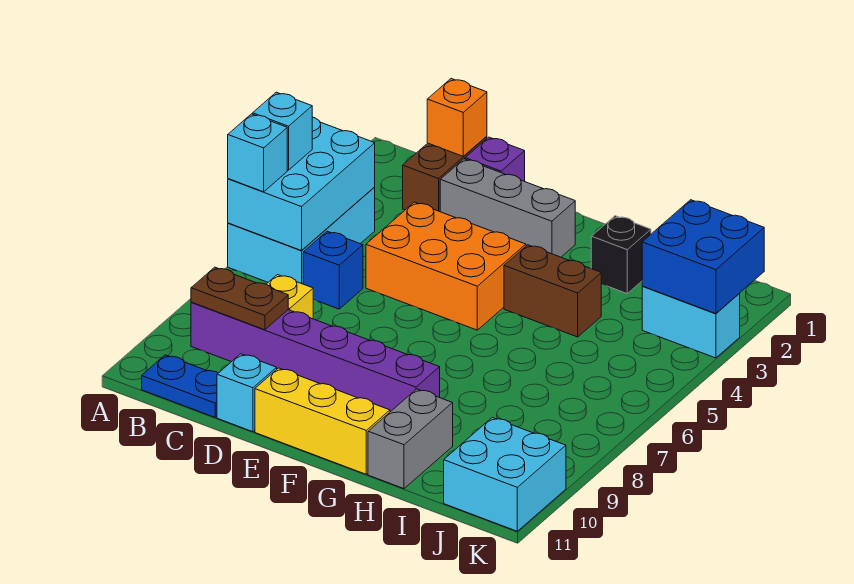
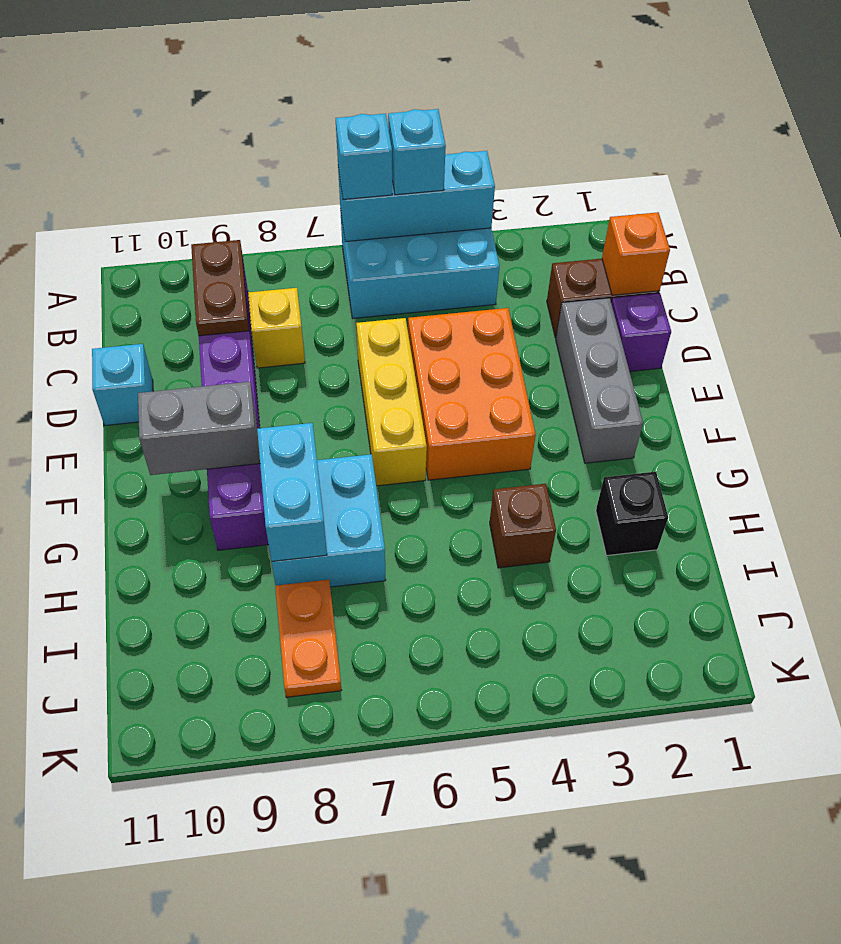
cyan brick A4:B6 level 2 -> cyan brick A4:A6 level 2
blue plate B11:C11 level 1 -> none
blue brick C6 level 1 -> none
yellow brick E11:G11 level 1 -> yellow brick D6:F6 level 1
brown brick G4:H4 level 1 -> brown brick H4 level 1
grey brick H10:H11 level 1 -> grey brick F9:F10 level 2
none -> orange plate I8:J8 level 1
blue brick J2:K3 level 2 -> none
cyan brick J3:K3 level 1 -> cyan brick G8:H8 level 2
cyan brick J10:K11 level 1 -> cyan brick G7:H8 level 1

